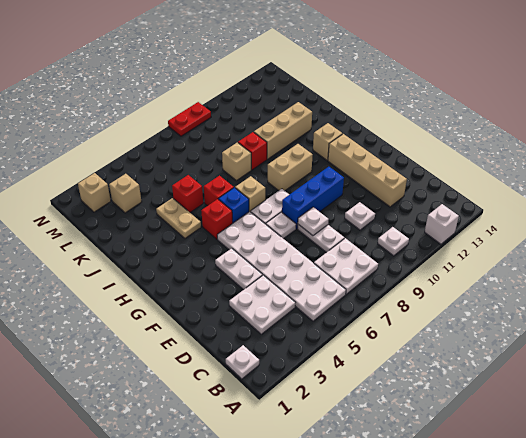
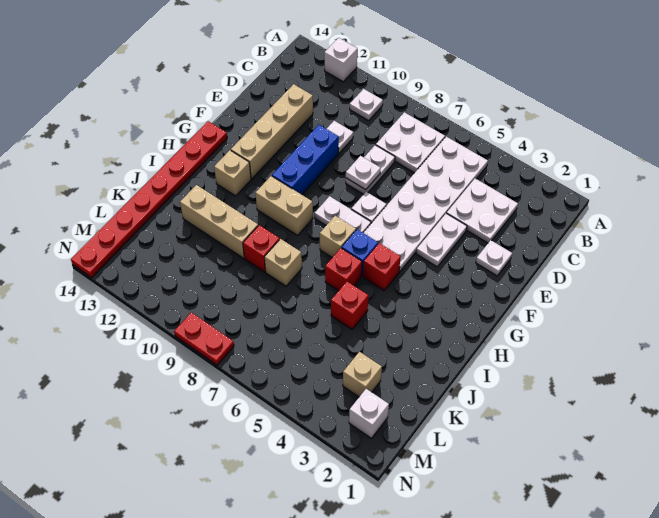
white plate B1 level 1 -> white plate E2 level 1
blue brick F8:F10 level 1 -> blue brick E10:G10 level 1
none -> red plate G14:N14 level 1
tan plate I4:J4 level 1 -> none
tan brick M2 level 1 -> white brick M2 level 1

